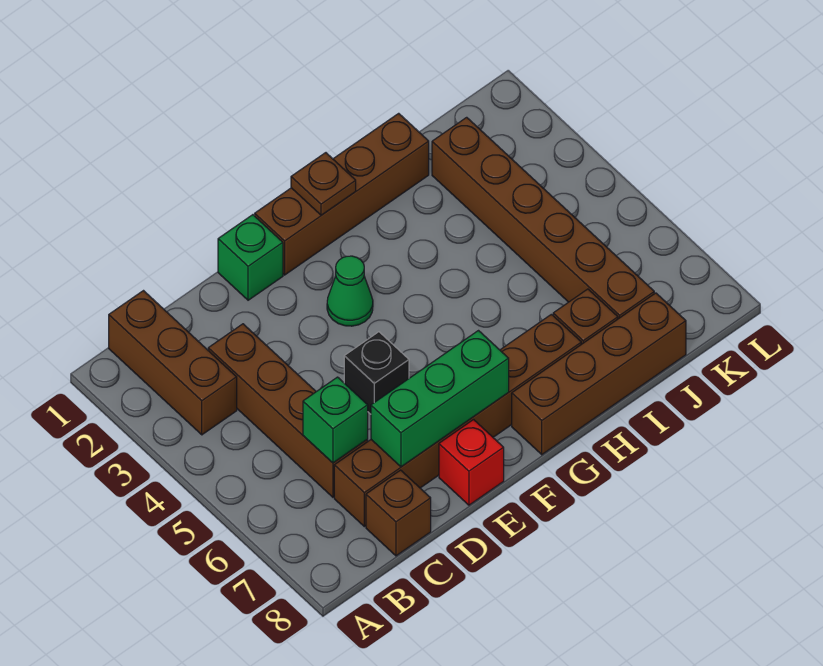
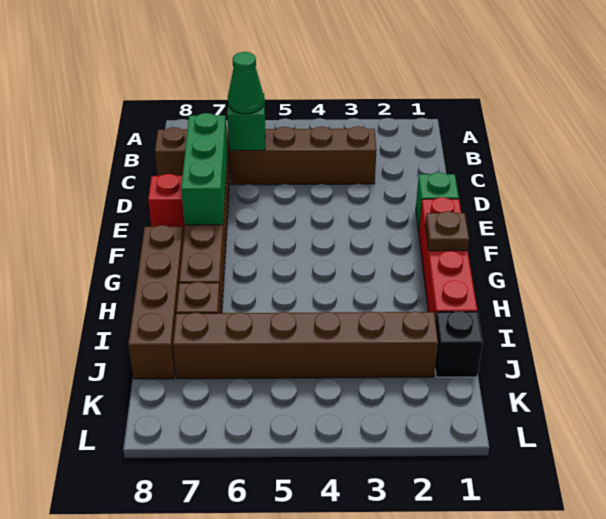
brown brick B1:B3 level 1 -> none
black brick E5 level 1 -> black brick J1 level 1
brown brick F1:I1 level 1 -> red brick F1:I1 level 1
green cone F3 level 1 -> green cone C6 level 3

